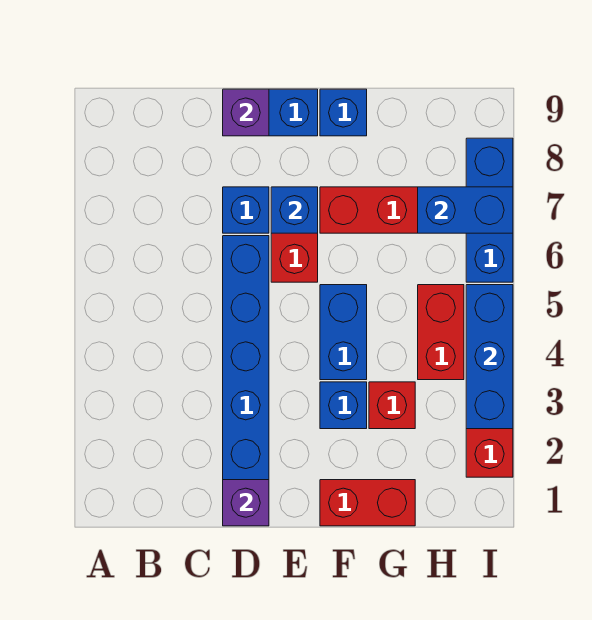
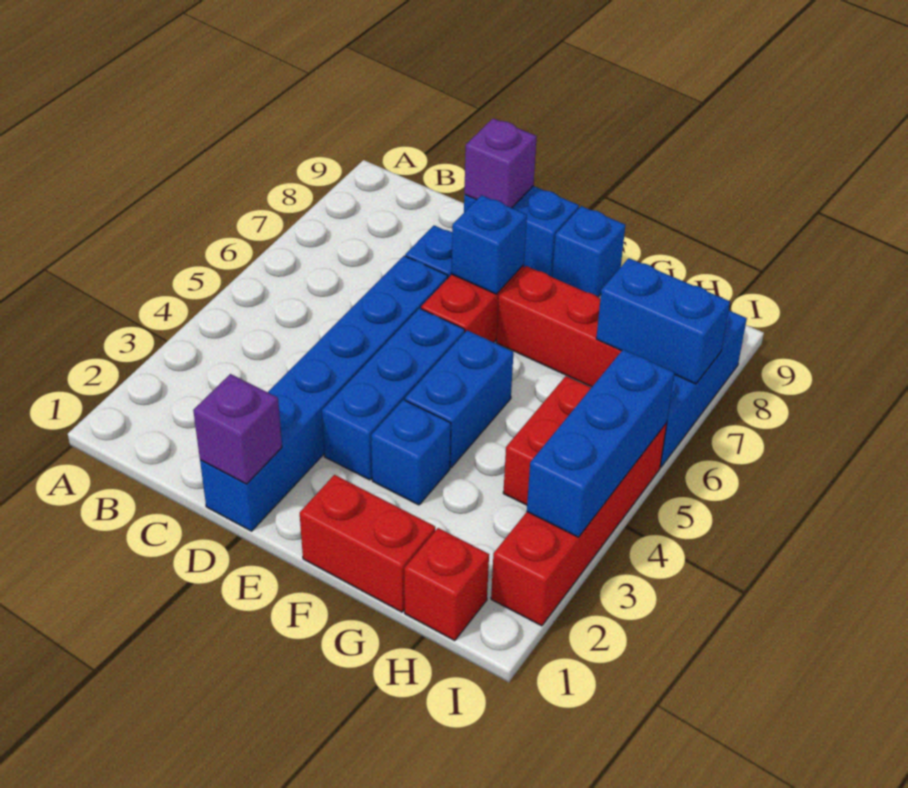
none -> blue brick E3:E5 level 1
red brick G3 level 1 -> red brick H1 level 1

